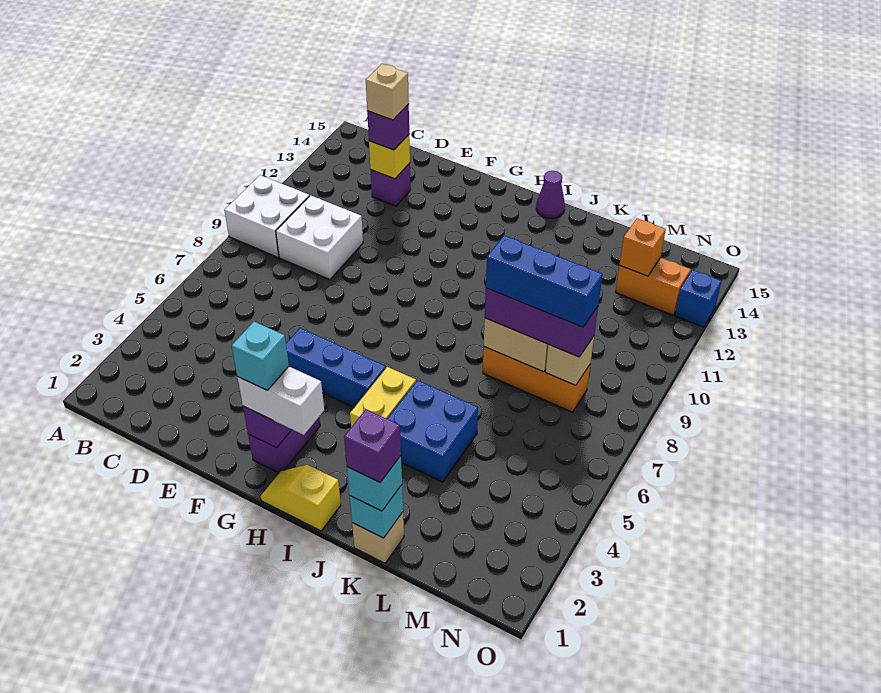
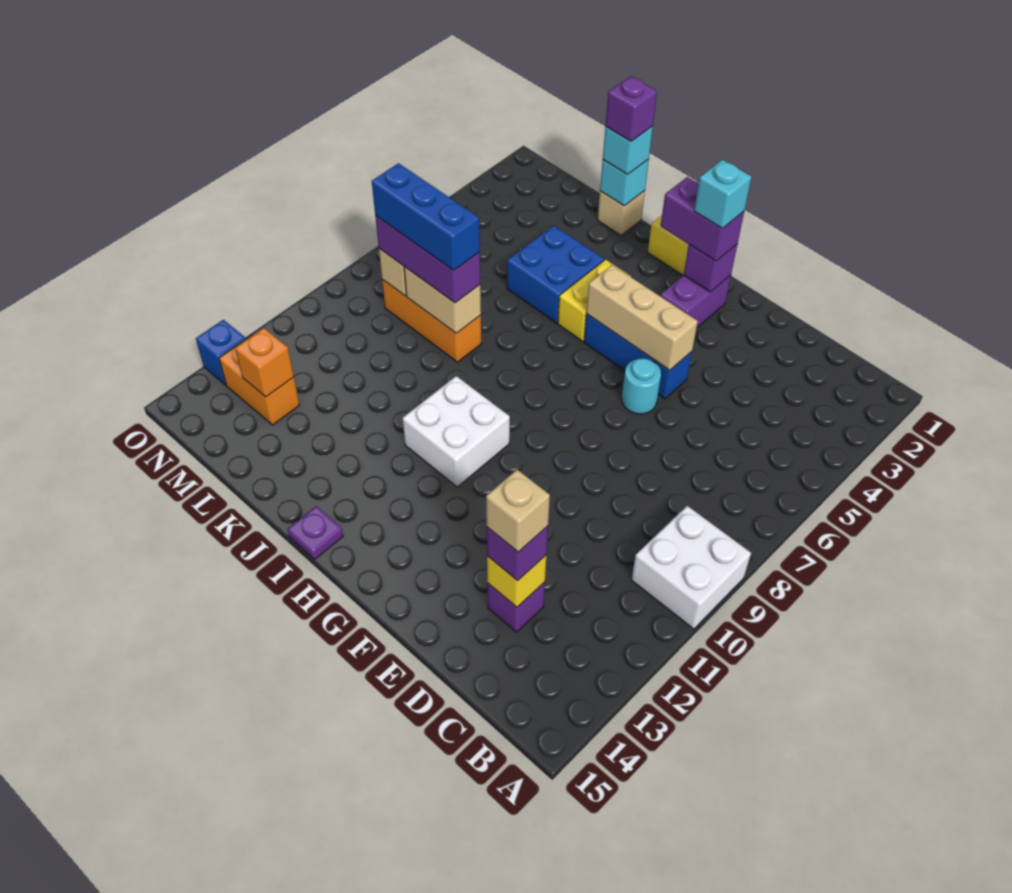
white brick C9:D10 level 1 -> white brick H10:I11 level 1
none -> tan brick F5:H5 level 2
none -> cyan round brick F6 level 1
white brick G2:H2 level 3 -> purple brick G2:H2 level 3
purple cone I15 level 1 -> purple plate I15 level 1

